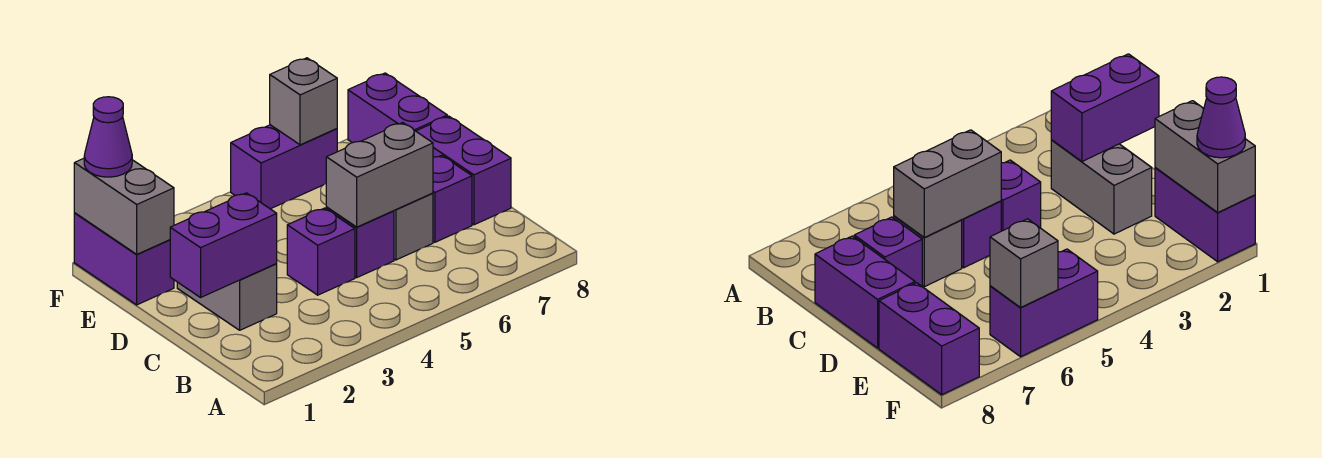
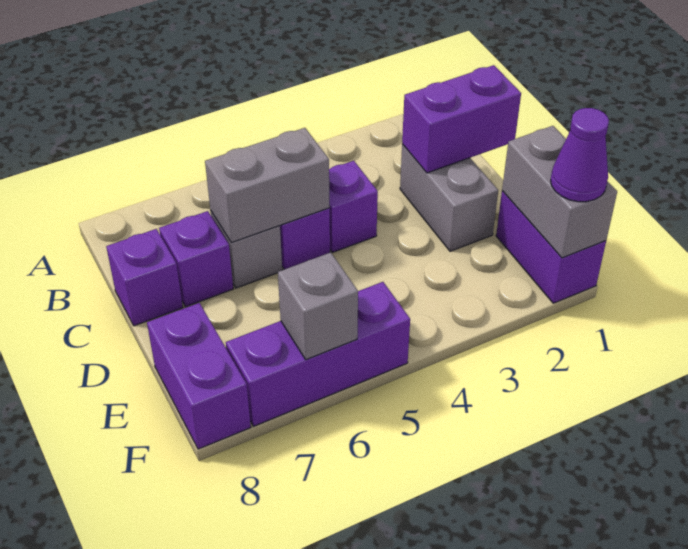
purple brick C8:D8 level 1 -> purple brick C8 level 1
purple brick F5:F6 level 1 -> purple brick F5:F7 level 1

